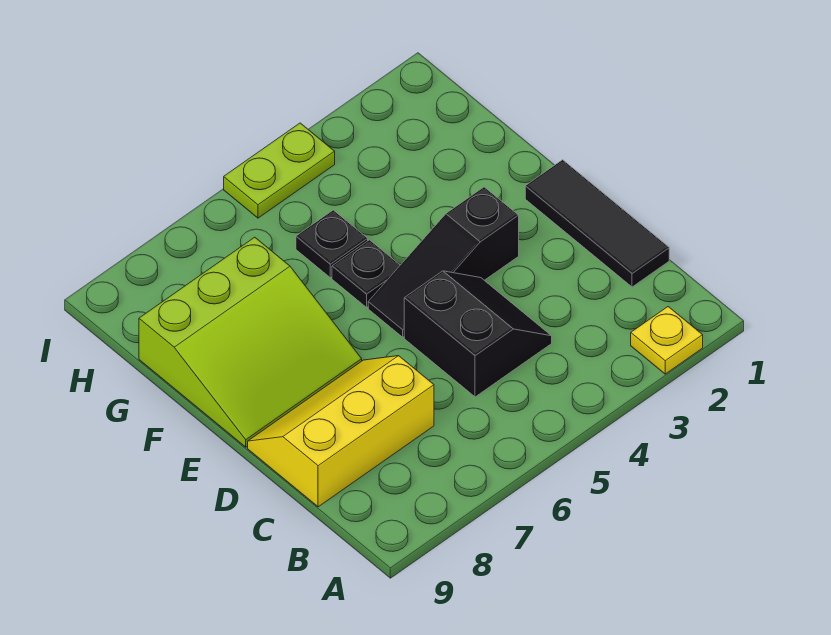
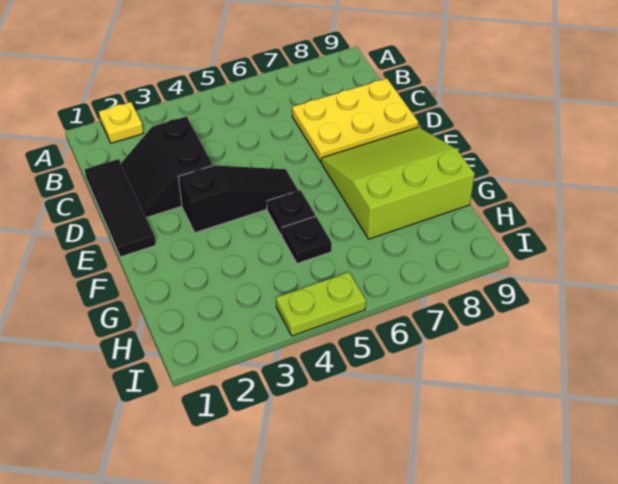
black slope C4:D5 level 1 top 5 -> black slope C2:D3 level 1 top 3
yellow slope C7:D9 level 1 top C -> yellow plate C7:D9 level 1

